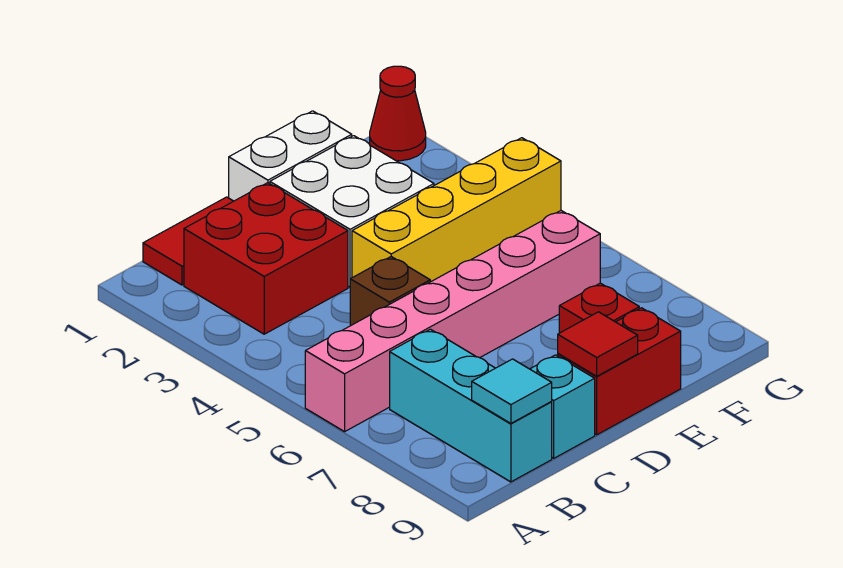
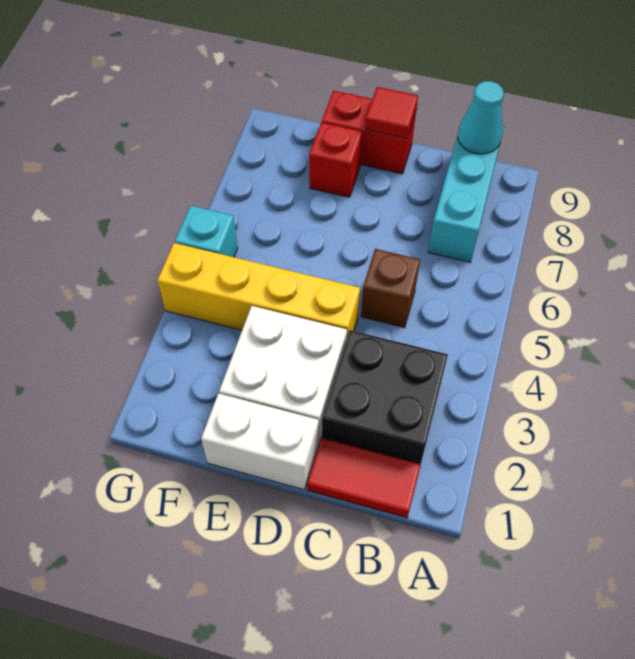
pink brick A6:F6 level 1 -> none
red brick B2:C3 level 1 -> black brick B2:C3 level 1
cyan tile B9 level 2 -> cyan cone B9 level 2
cyan brick C9 level 1 -> cyan brick G5 level 1
red cone G1 level 1 -> none

